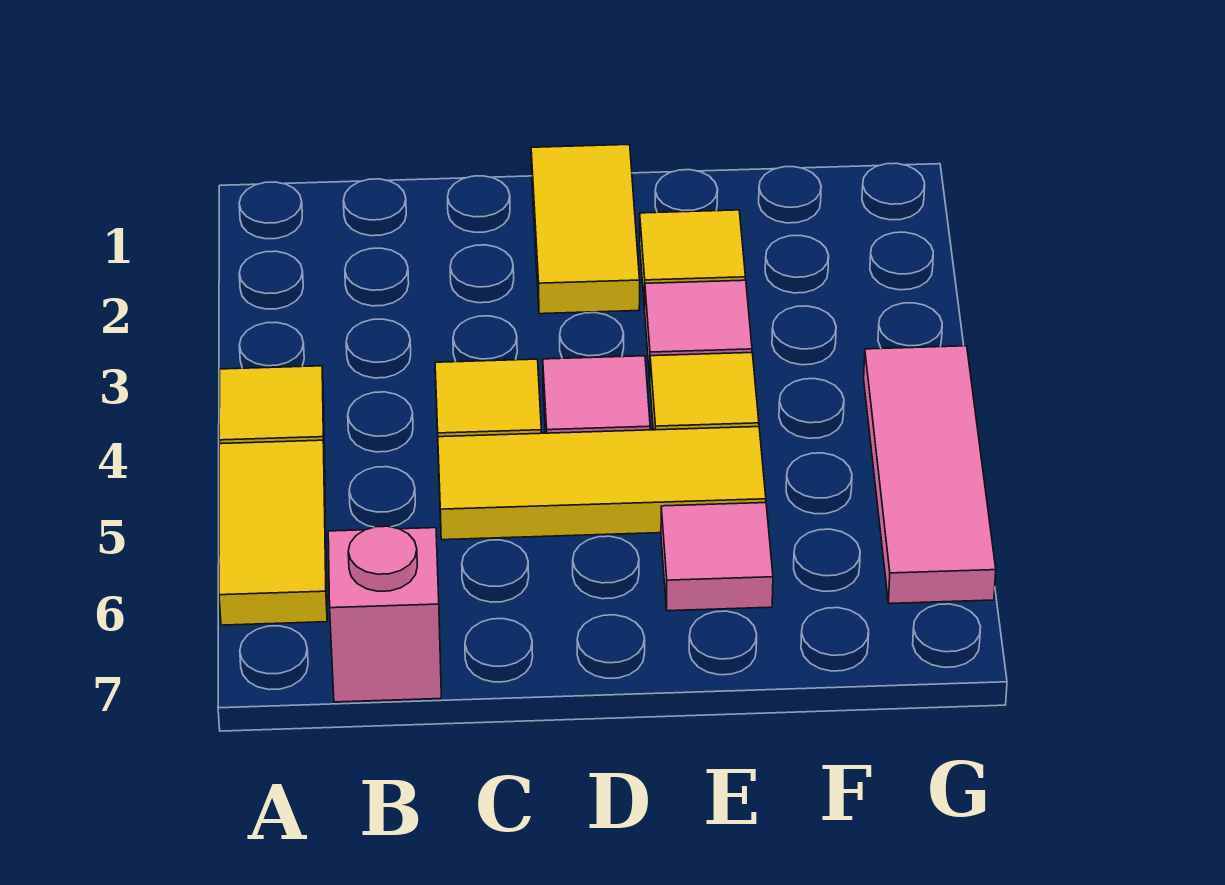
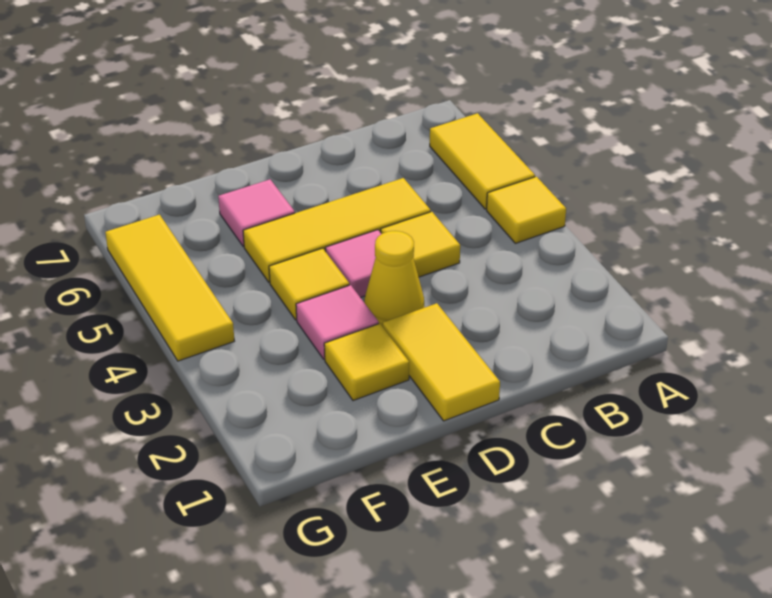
pink brick B7 level 1 -> none
none -> yellow cone D3 level 1
pink tile G4:G6 level 1 -> yellow tile G4:G6 level 1

